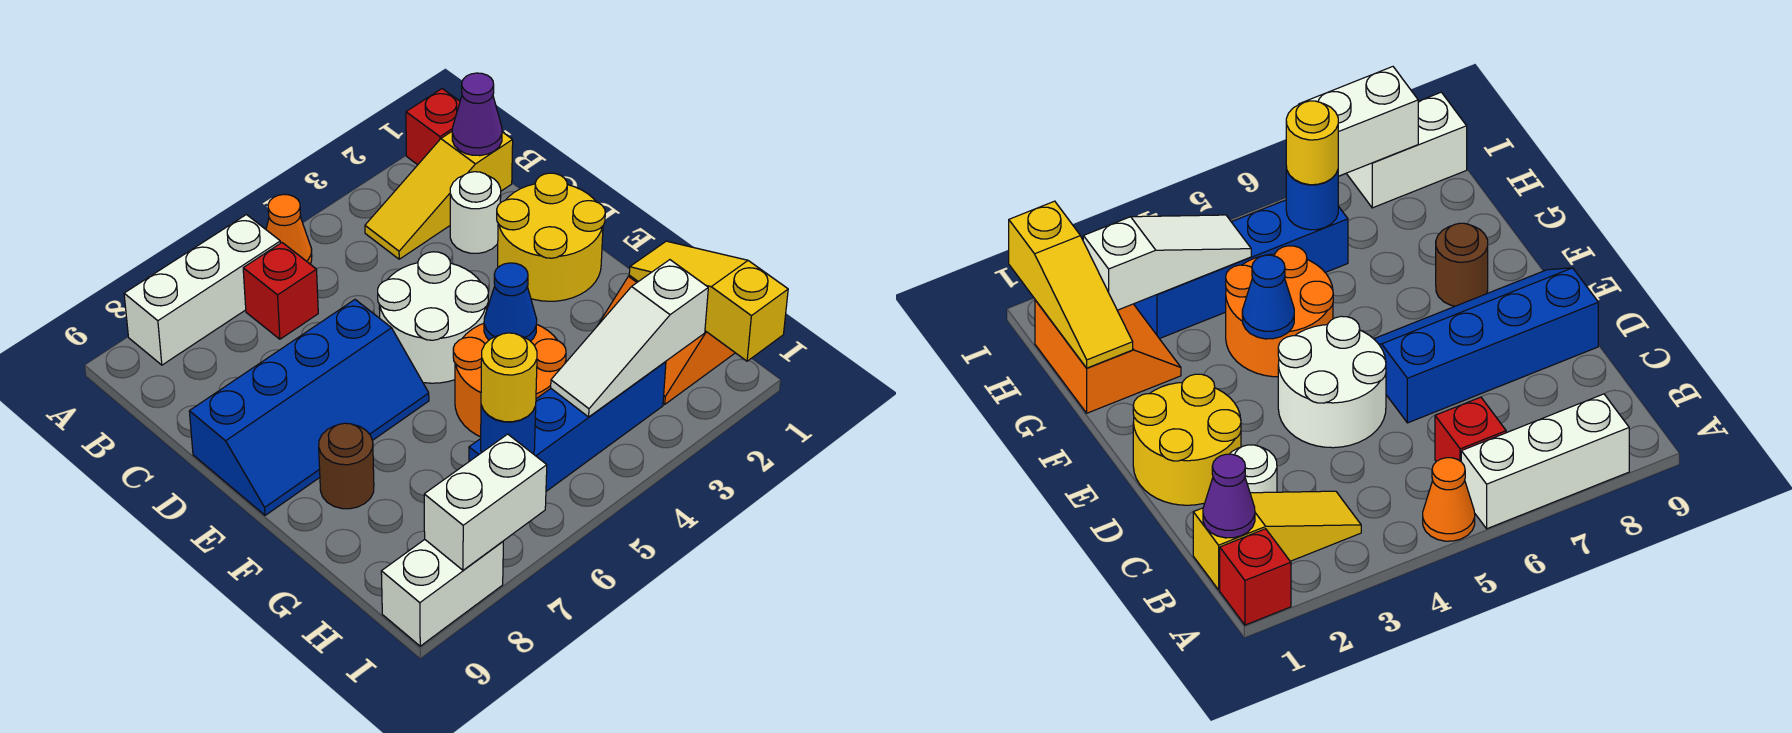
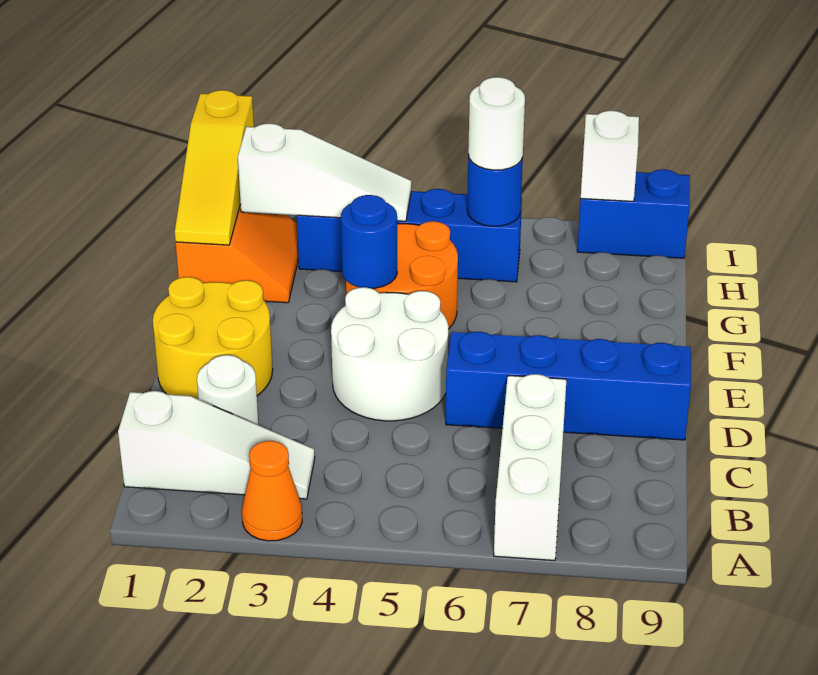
red brick A1 level 1 -> none
orange cone A5 level 1 -> orange cone A3 level 1
white brick A6:A8 level 1 -> white brick A7:C7 level 1
yellow slope B1:B3 level 1 top 1 -> white slope B1:B3 level 1 top 1
purple cone B1 level 2 -> none
red brick B6 level 1 -> none
blue cone F4 level 2 -> blue round brick F4 level 2
brown round brick F8 level 1 -> none
yellow round brick H6 level 3 -> white round brick H6 level 3
white brick I7:I8 level 2 -> white brick I8 level 2
white brick I8:I9 level 1 -> blue brick I8:I9 level 1

